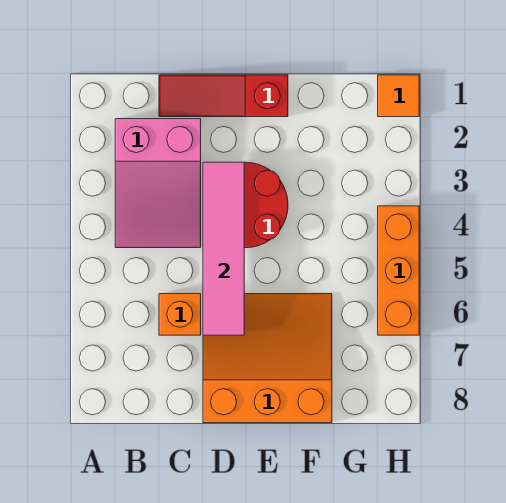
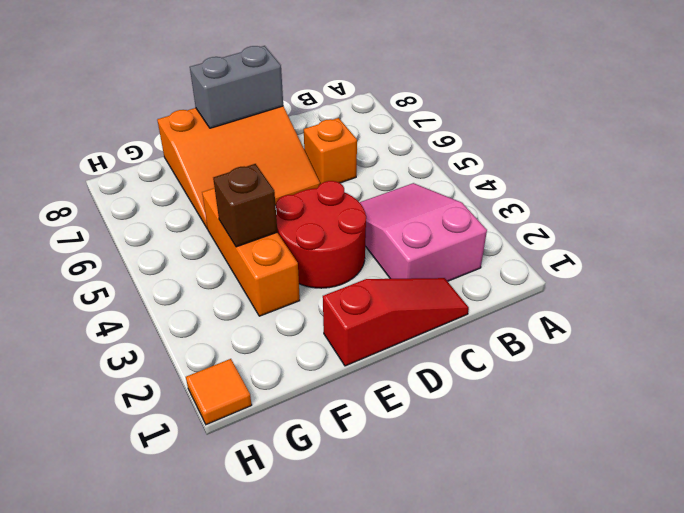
pink tile D3:D6 level 2 -> none
none -> grey brick D8:E8 level 2
none -> brown brick F4 level 2
orange brick H4:H6 level 1 -> orange brick F3:F5 level 1

